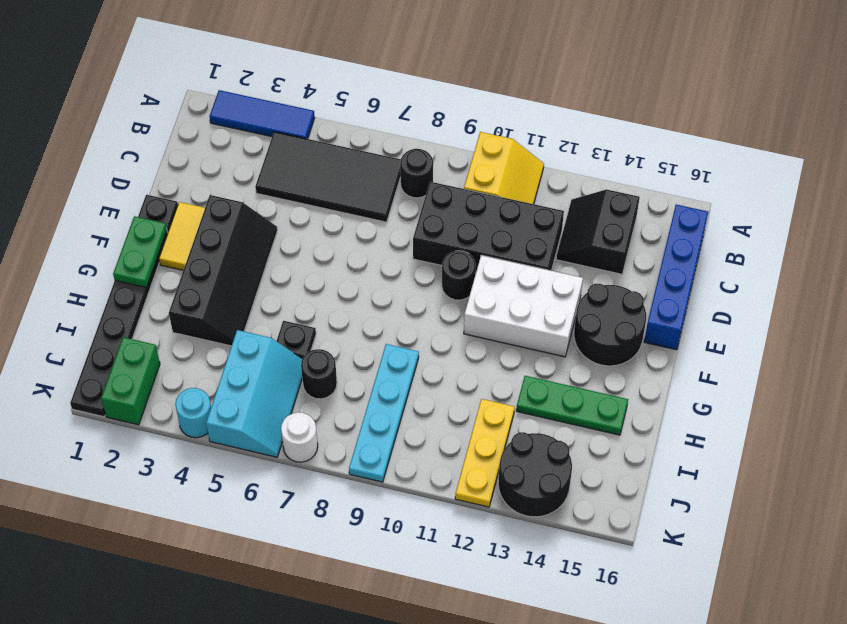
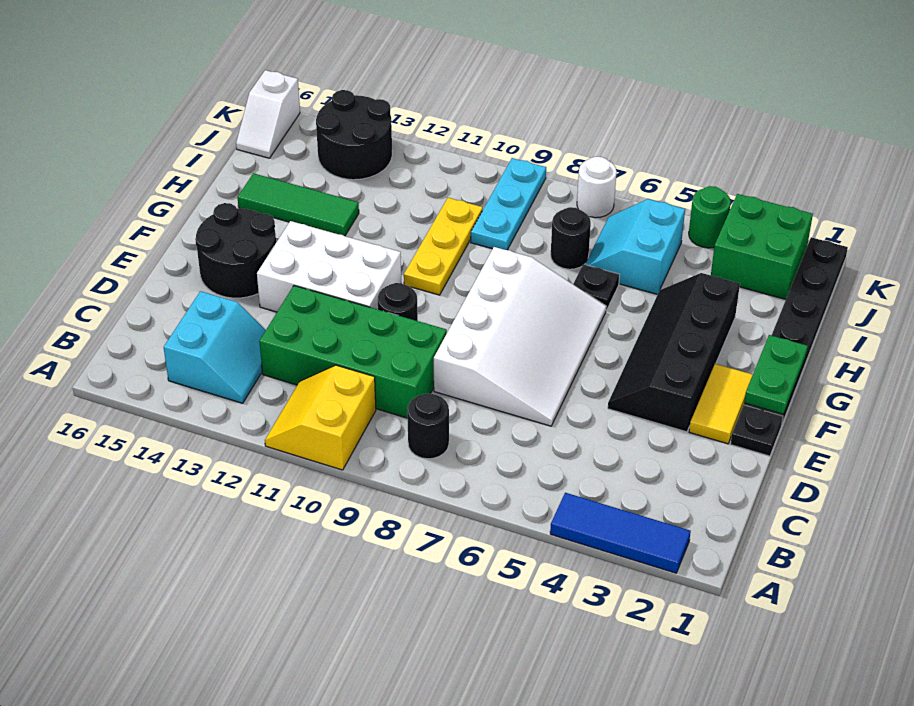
black tile B4:C7 level 1 -> none
black slope B13:C14 level 1 top 14 -> cyan slope B13:C14 level 1 top 14
blue brick B16:E16 level 1 -> none
black brick C9:D12 level 1 -> green brick C9:D12 level 1
none -> white slope D6:G8 level 1 top 8
cyan plate H9:K9 level 1 -> cyan plate I9:K9 level 1
green plate H13:H15 level 1 -> green tile H13:H15 level 1
cyan slope I5:K6 level 1 top 5 -> cyan slope I5:J6 level 1 top 5
yellow plate I12:K12 level 1 -> yellow plate G10:I10 level 1
green brick J2:K2 level 1 -> green brick J2:K3 level 1
none -> white slope J16:K16 level 1 top K
cyan round brick K4 level 1 -> green round brick K4 level 1

